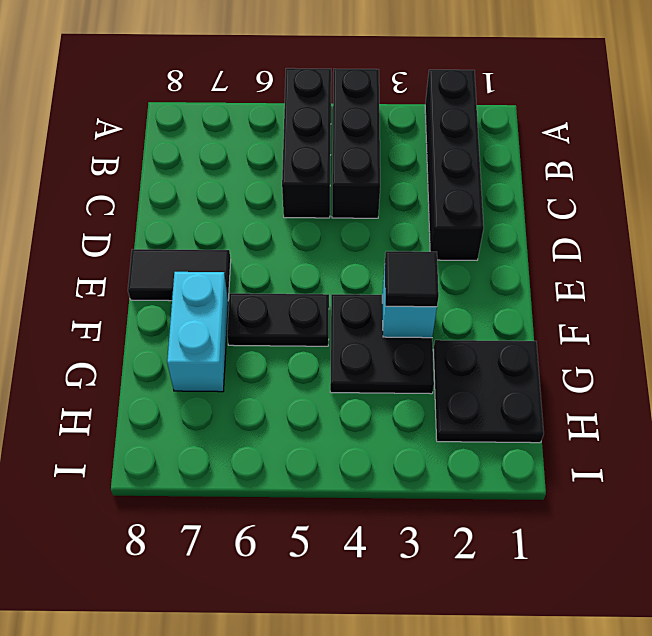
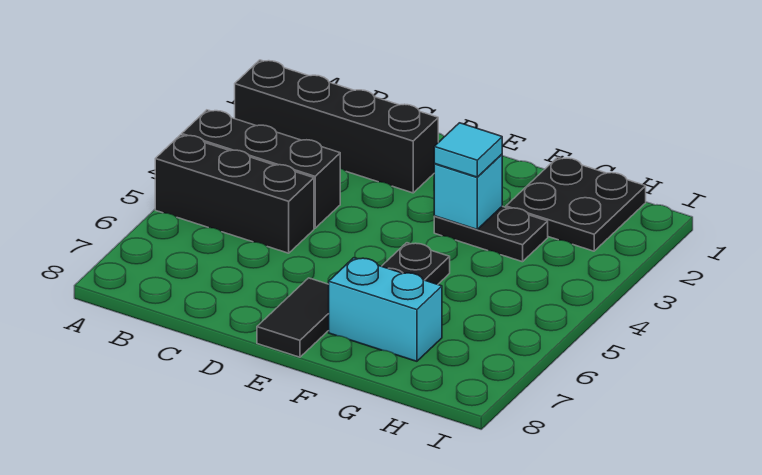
black plate F3:G4 level 1 -> black plate F3:G3 level 1
black tile F3 level 3 -> cyan tile F3 level 3

